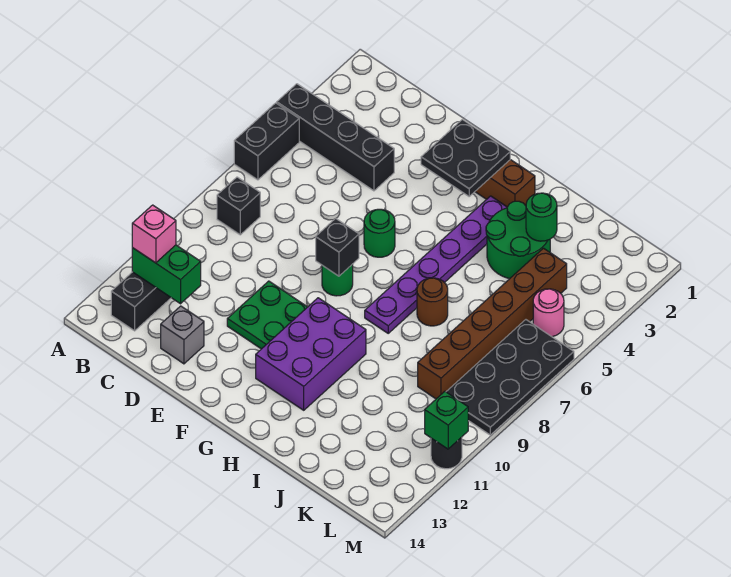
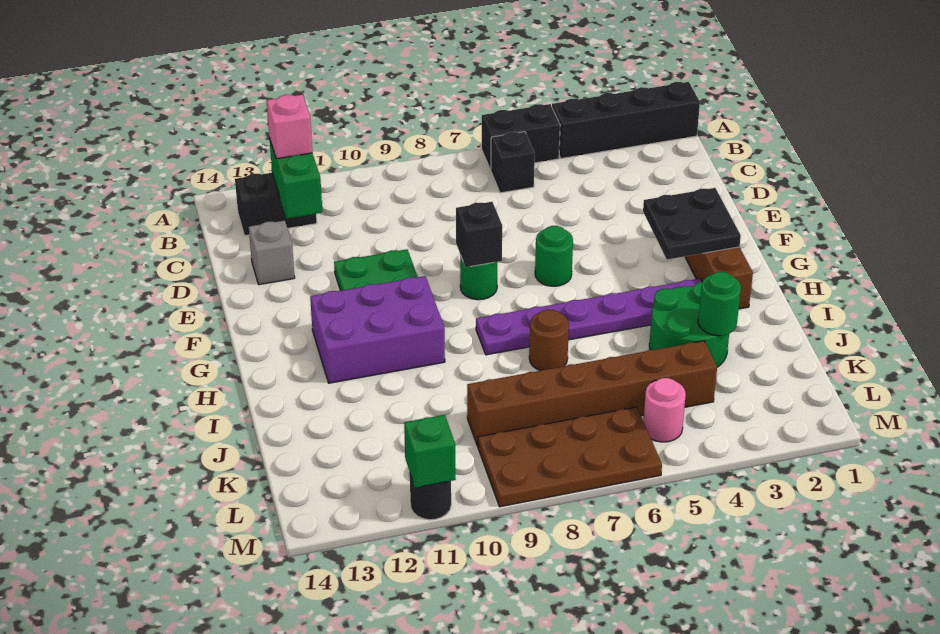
black brick A4:D4 level 1 -> black brick A1:A4 level 1
black brick B8 level 1 -> black brick B6 level 1
black plate L6:M9 level 1 -> brown plate L6:M9 level 1

